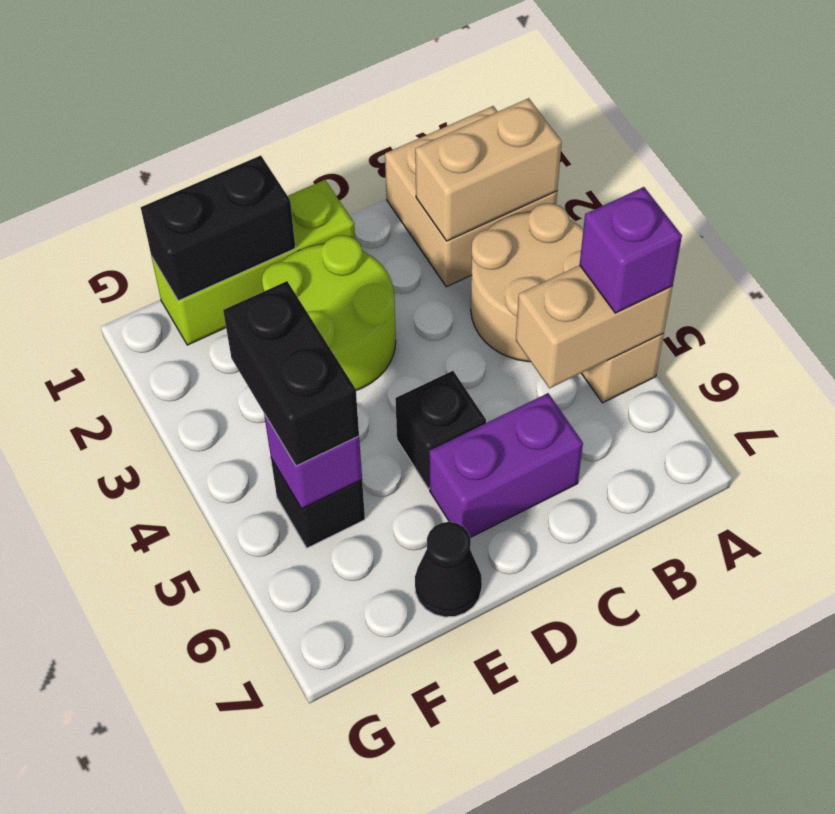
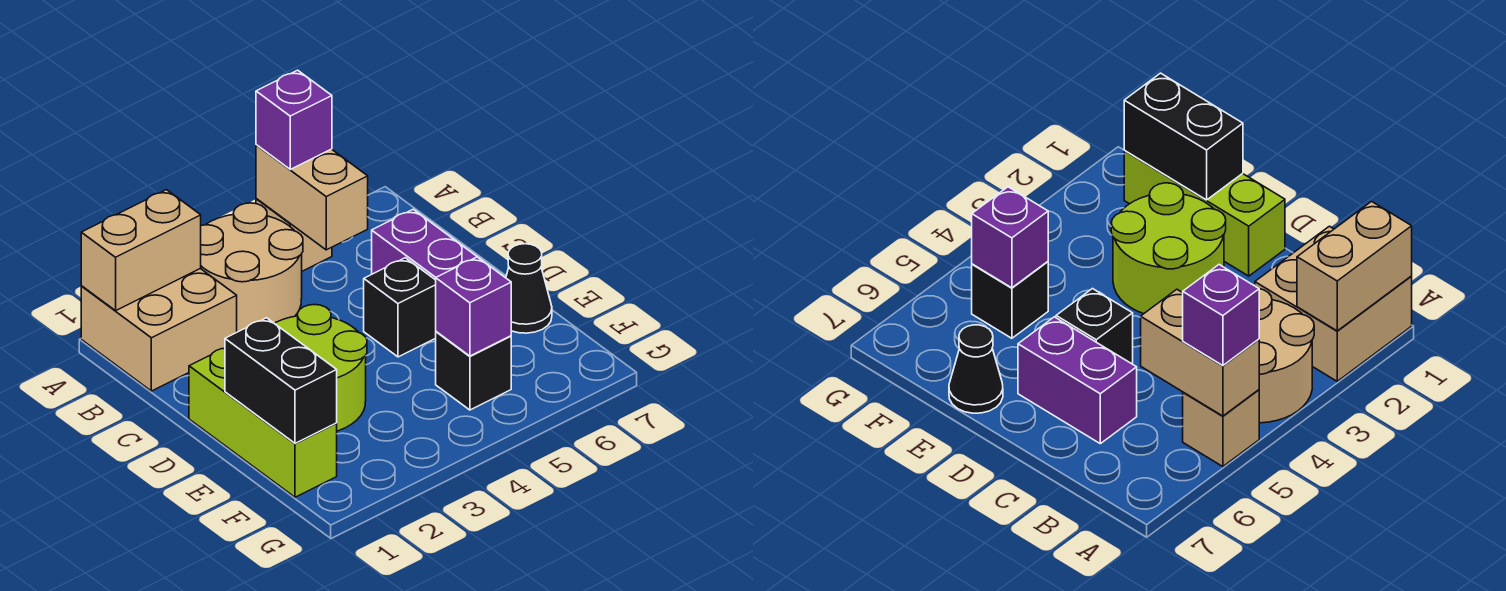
tan brick A2:B2 level 2 -> tan brick A1:A2 level 2
black brick F4:F5 level 3 -> none

